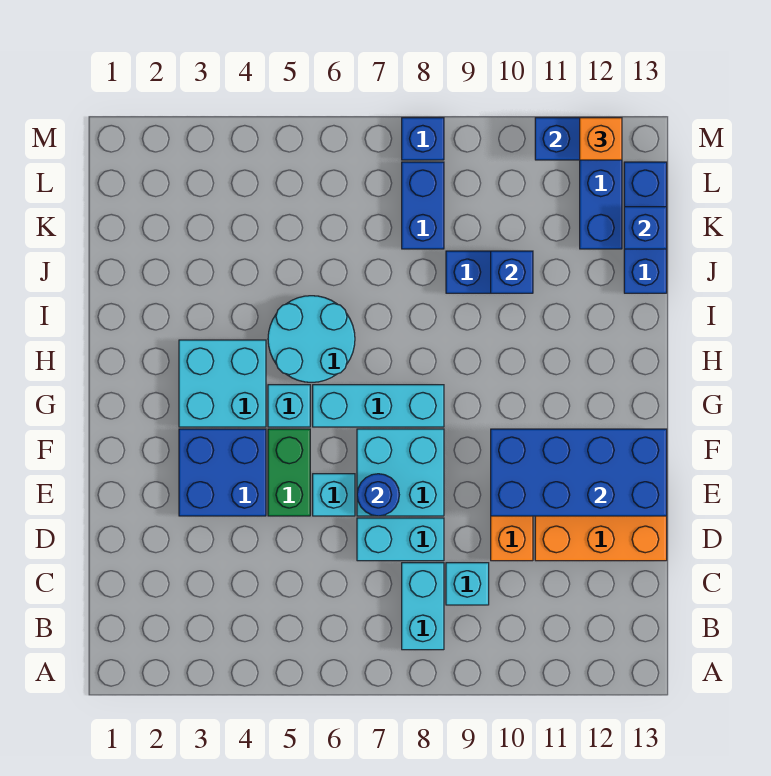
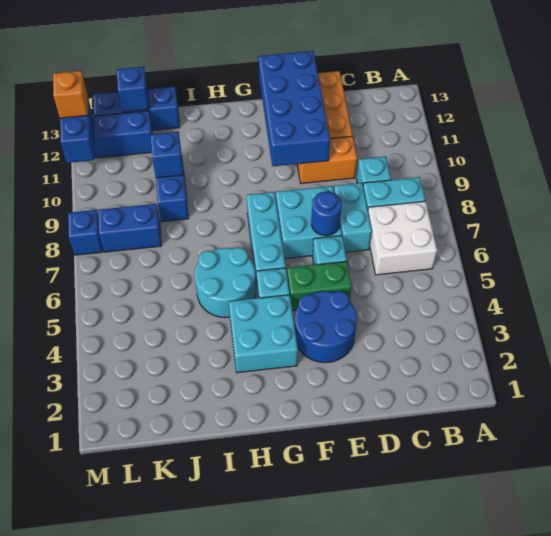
none -> white brick B6:C7 level 1
blue brick E3:F4 level 1 -> blue round brick E3:F4 level 1

